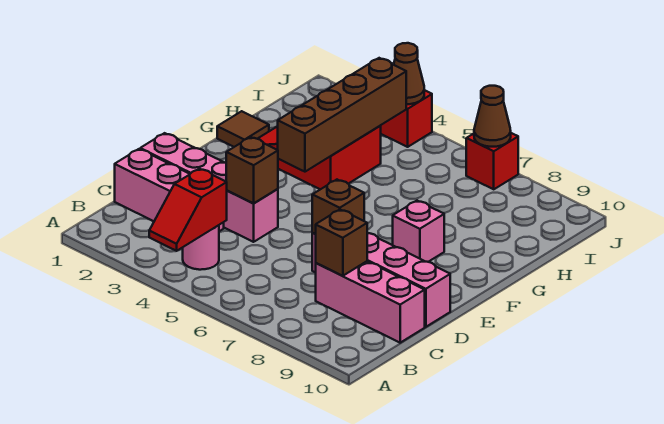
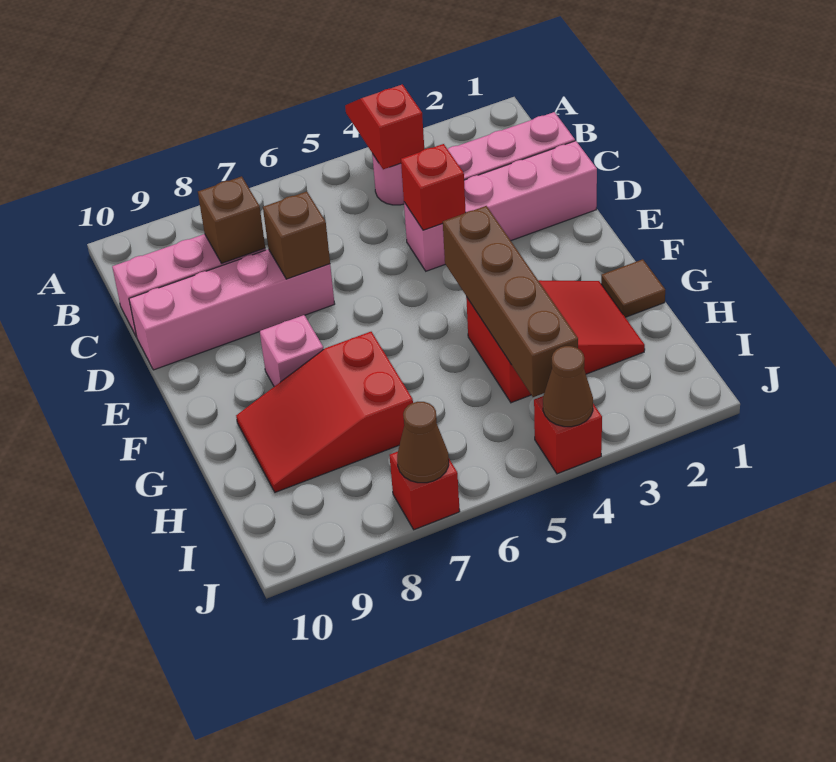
brown brick D4 level 2 -> red brick D4 level 2
none -> red slope G7:H9 level 1 top 7

